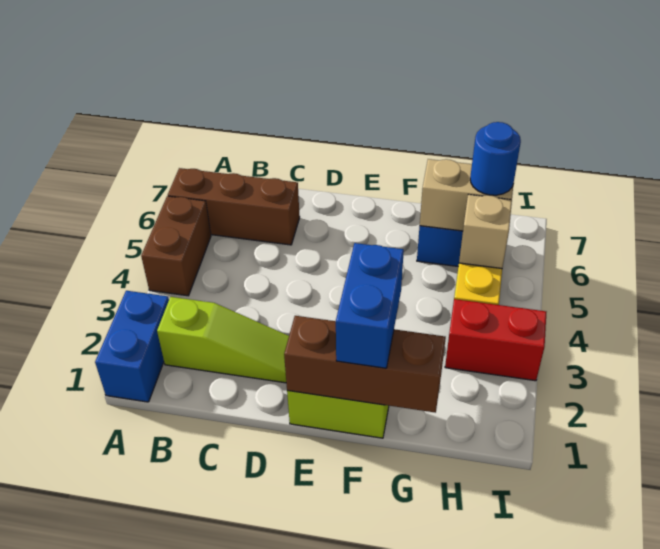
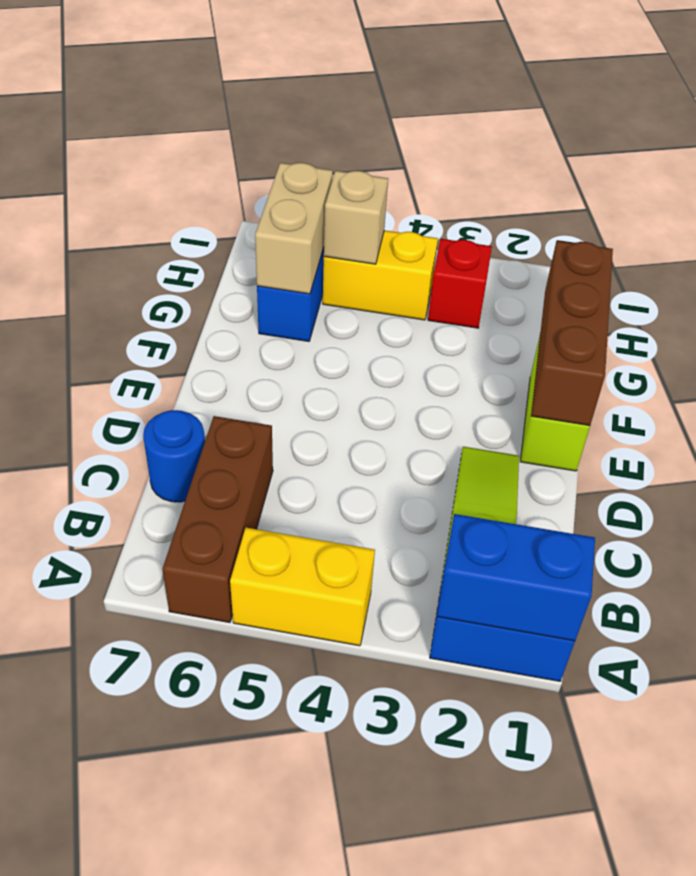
brown brick A4:A5 level 1 -> yellow brick A4:A5 level 1
blue brick F1:F2 level 3 -> blue brick A1:A2 level 2
red brick H3:I3 level 1 -> red brick H3 level 1
blue round brick H6 level 3 -> blue round brick C7 level 1

